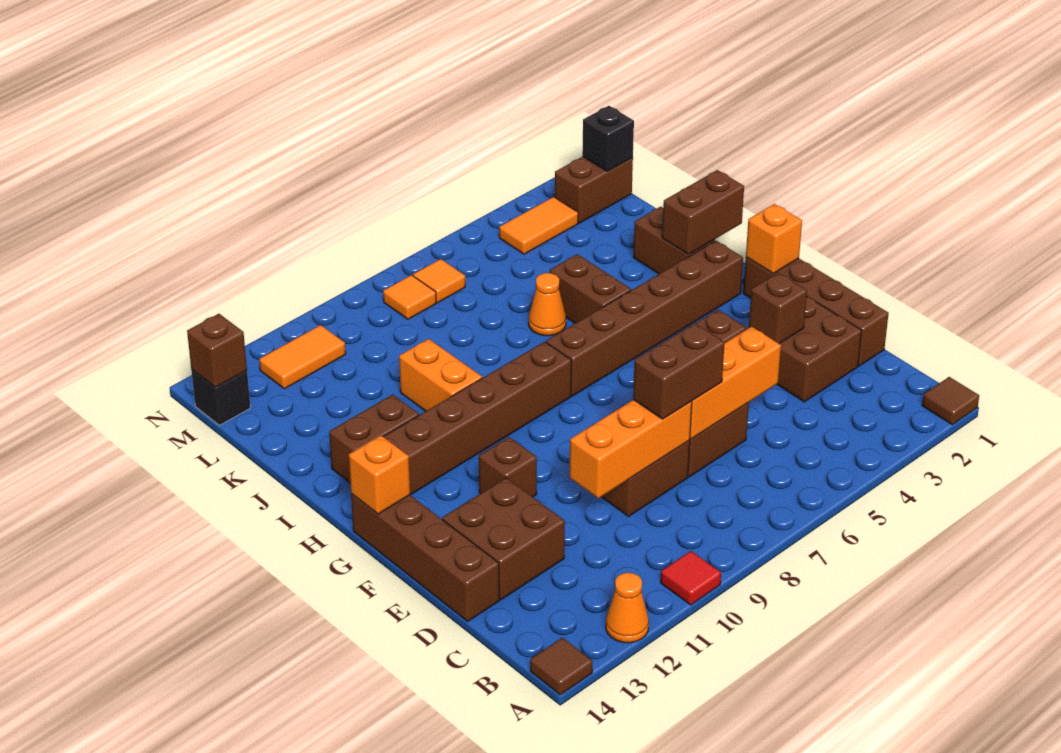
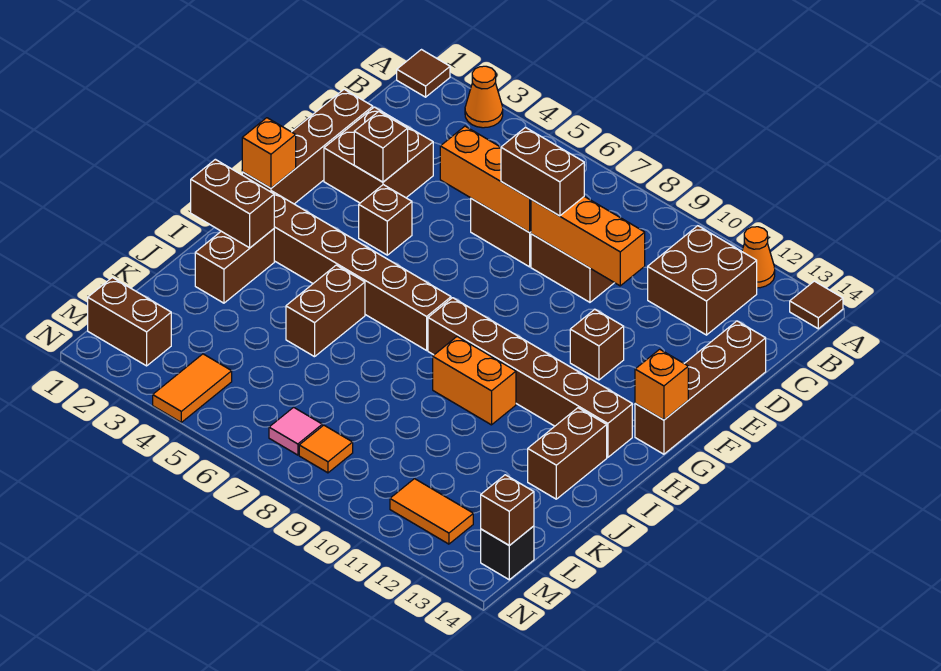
red tile A10 level 1 -> none
brown brick D12:E13 level 1 -> brown brick B11:C12 level 1
orange brick I10:J10 level 1 -> orange brick I9:I10 level 1
brown brick I12:I13 level 1 -> brown brick I13:J13 level 1
orange cone J6 level 1 -> orange cone A3 level 1
black brick M1 level 2 -> none
orange tile M3:M4 level 1 -> orange tile M4:N4 level 1
orange tile M7 level 1 -> pink tile M7 level 1

